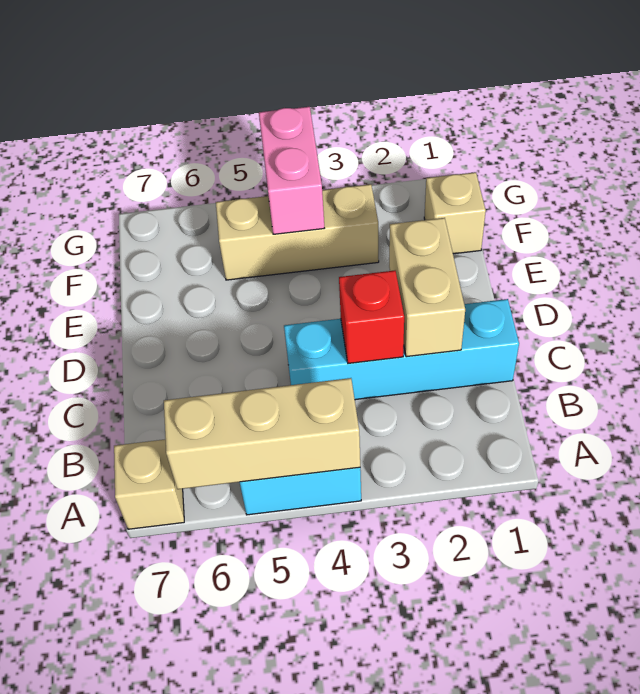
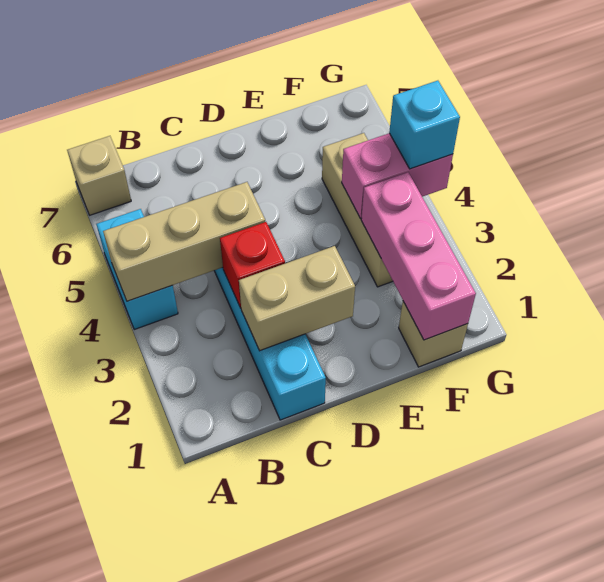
tan brick A4:A6 level 2 -> tan brick A4:C4 level 2
none -> pink brick F1:F3 level 2
none -> cyan brick G4 level 3

